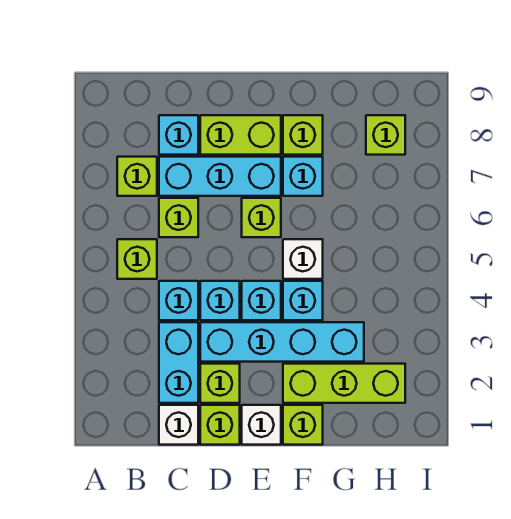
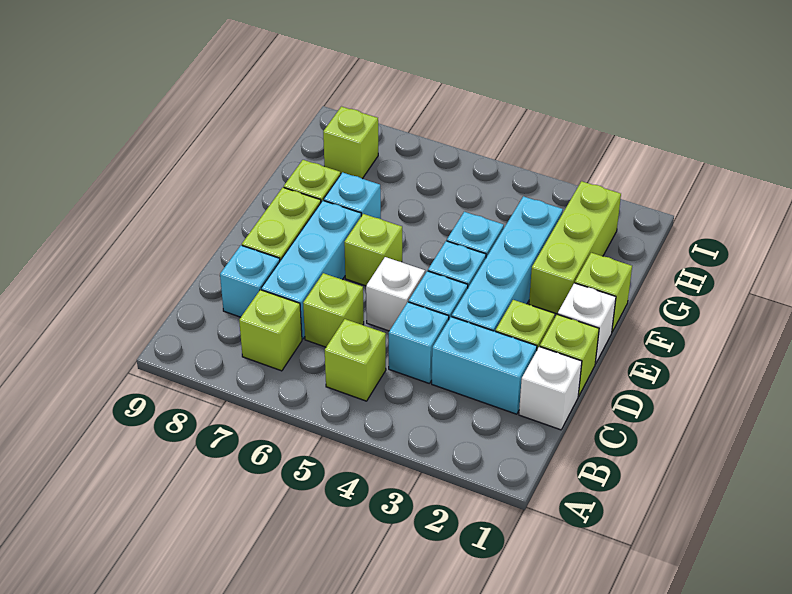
white brick F5 level 1 -> white brick D5 level 1

